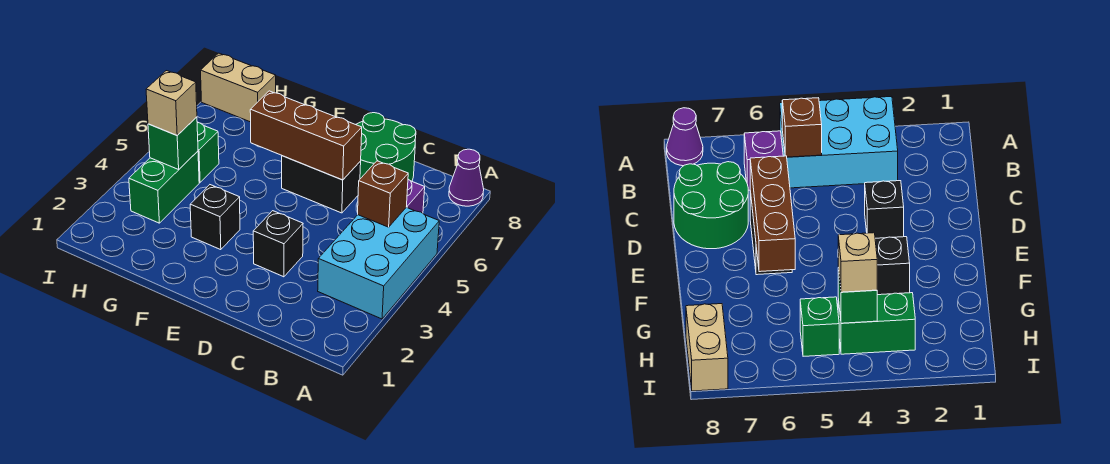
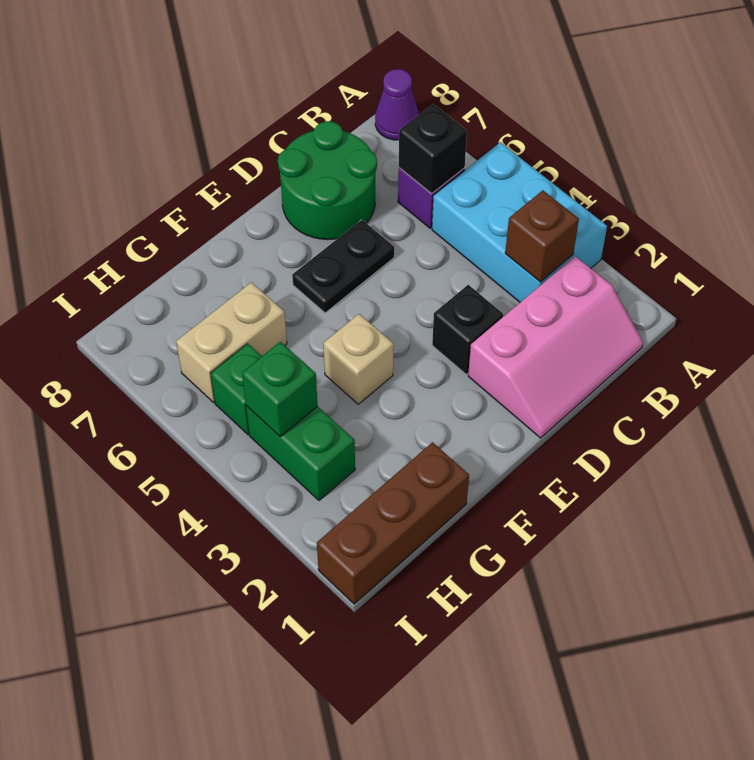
none -> pink slope B1:D2 level 1 top 2
brown brick B5 level 2 -> brown brick B3 level 2
black brick D6:E6 level 1 -> black plate D6:E6 level 1
brown brick D6:F6 level 2 -> brown brick G1:I1 level 1
black brick F3 level 1 -> black brick B6 level 2
tan brick H4 level 3 -> tan brick F4 level 1
tan brick H8:I8 level 1 -> tan brick G6:H6 level 1

